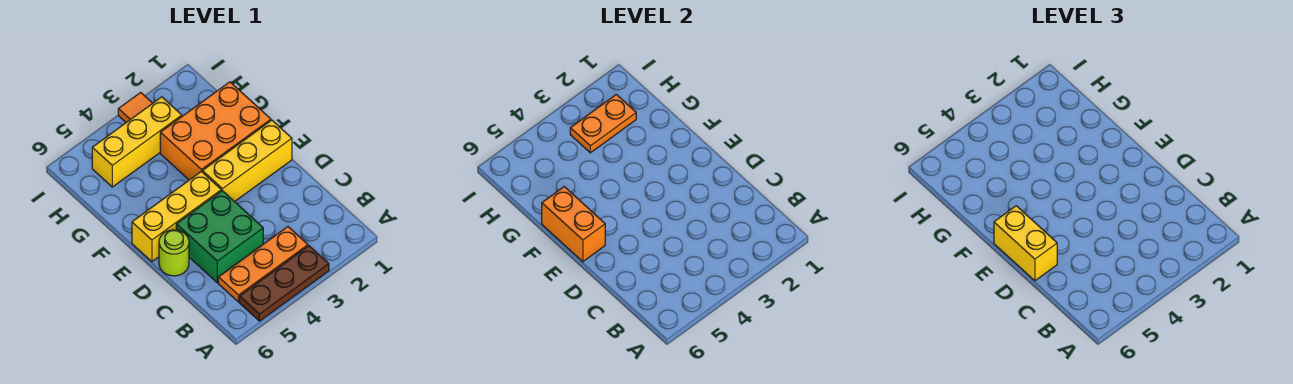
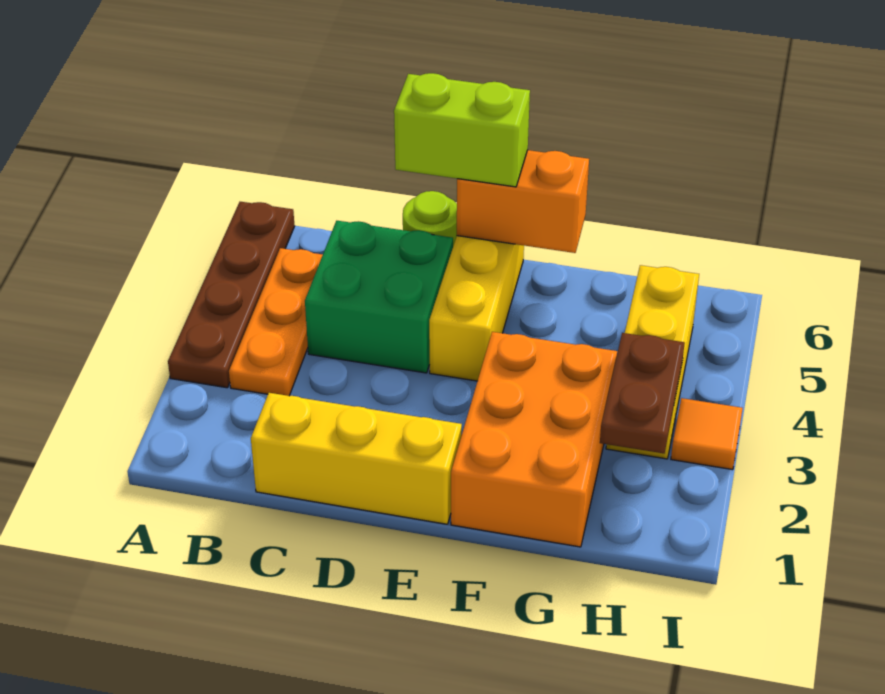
brown plate A3:A5 level 1 -> brown plate A3:A6 level 1
yellow brick D6:E6 level 3 -> lime brick D6:E6 level 3
yellow brick E1:E3 level 1 -> yellow brick C1:E1 level 1
orange plate H2:H3 level 2 -> brown plate H2:H3 level 2

